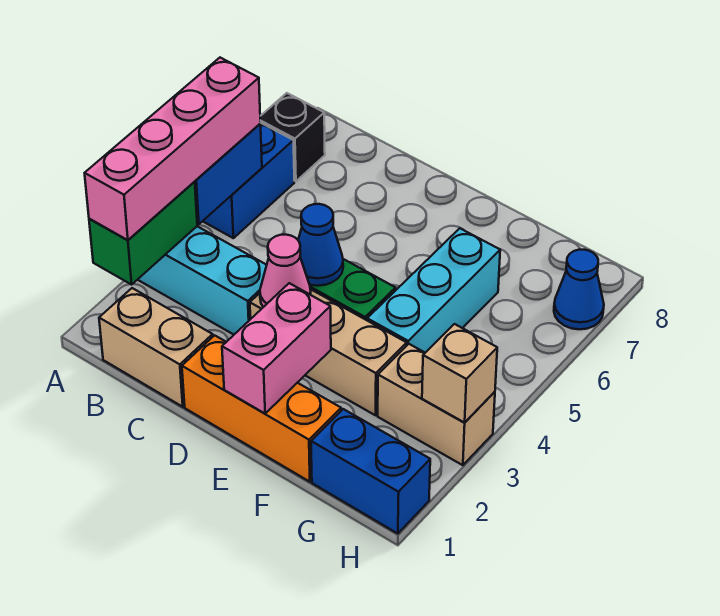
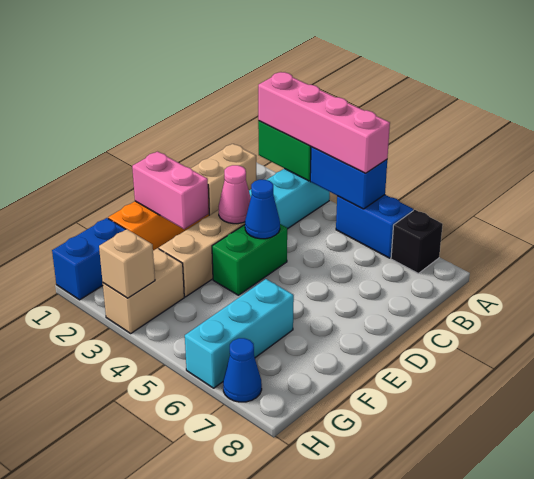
cyan brick F4:F6 level 1 -> cyan brick F6:H6 level 1

